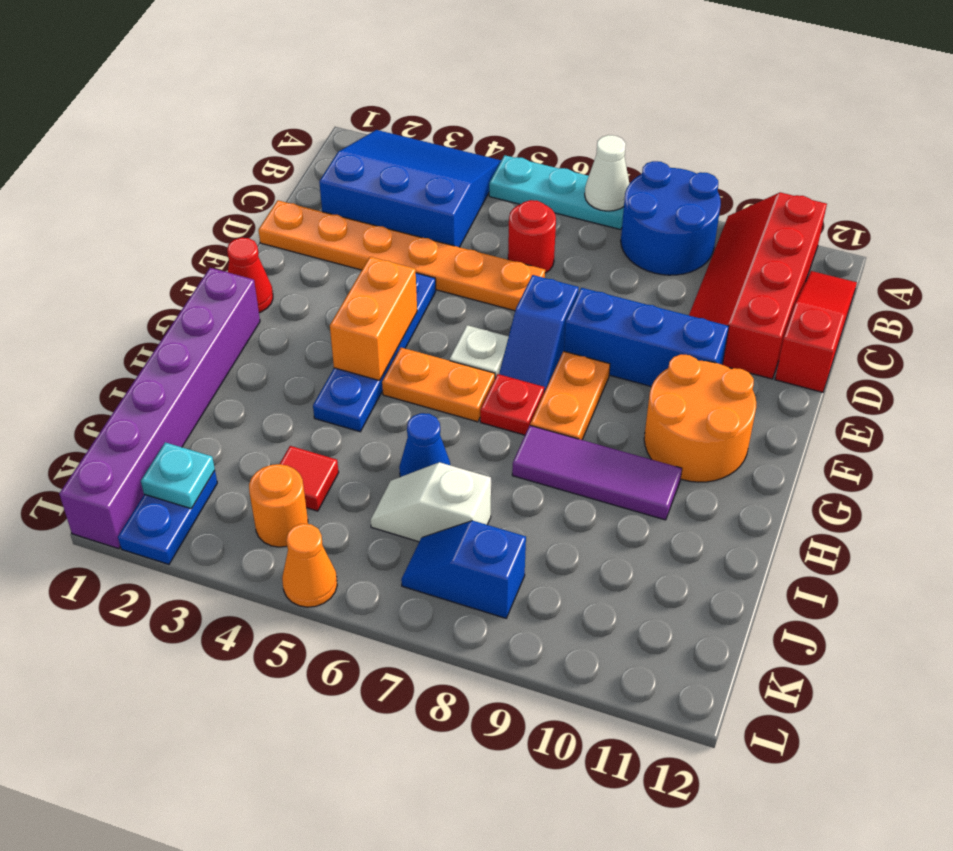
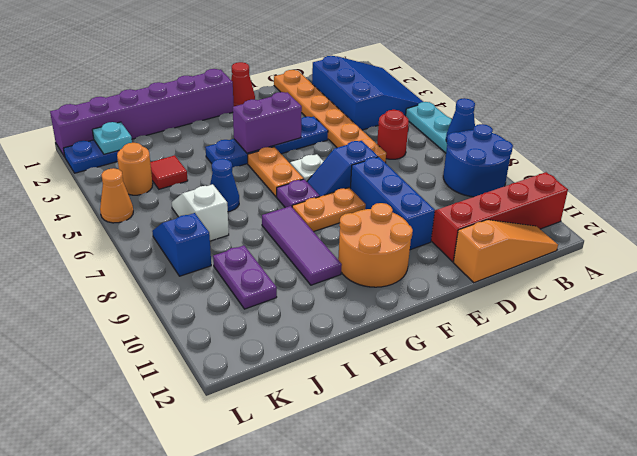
white cone A7 level 2 -> blue cone A7 level 2
red slope B12:D12 level 1 top D -> orange slope B12:D12 level 1 top D
orange brick F4:G4 level 2 -> purple brick F4:G4 level 2
red plate G7 level 1 -> purple plate G7 level 1
none -> purple plate J9:J10 level 1

